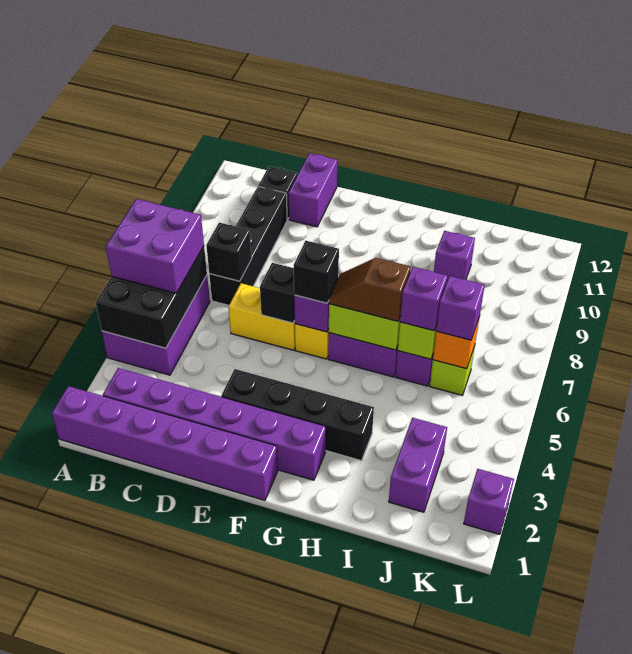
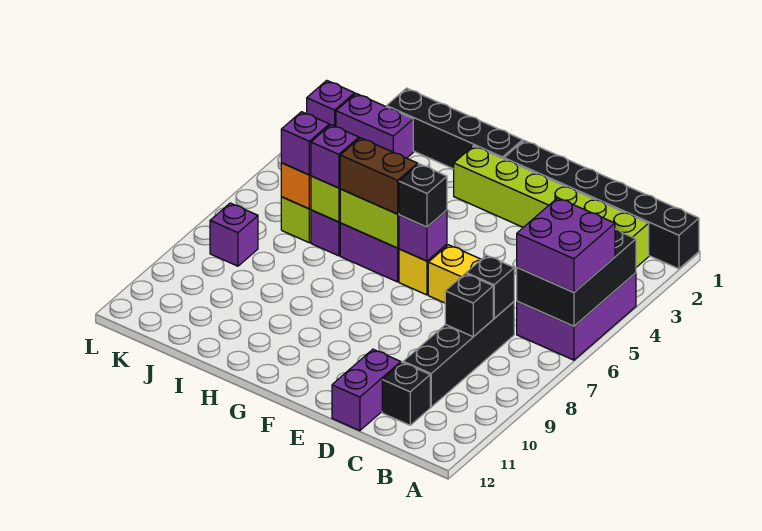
purple brick A1:F1 level 1 -> black brick A1:F1 level 1
purple brick B2:G2 level 1 -> lime brick B2:G2 level 1
black brick E3:H3 level 1 -> black brick G1:J1 level 1
black brick E6 level 2 -> black brick C8 level 2
brown slope G6:H6 level 3 top H -> brown brick G6:H6 level 3
purple brick I10 level 1 -> purple brick K8 level 1
purple brick J2:J3 level 1 -> purple brick J2:K2 level 1

